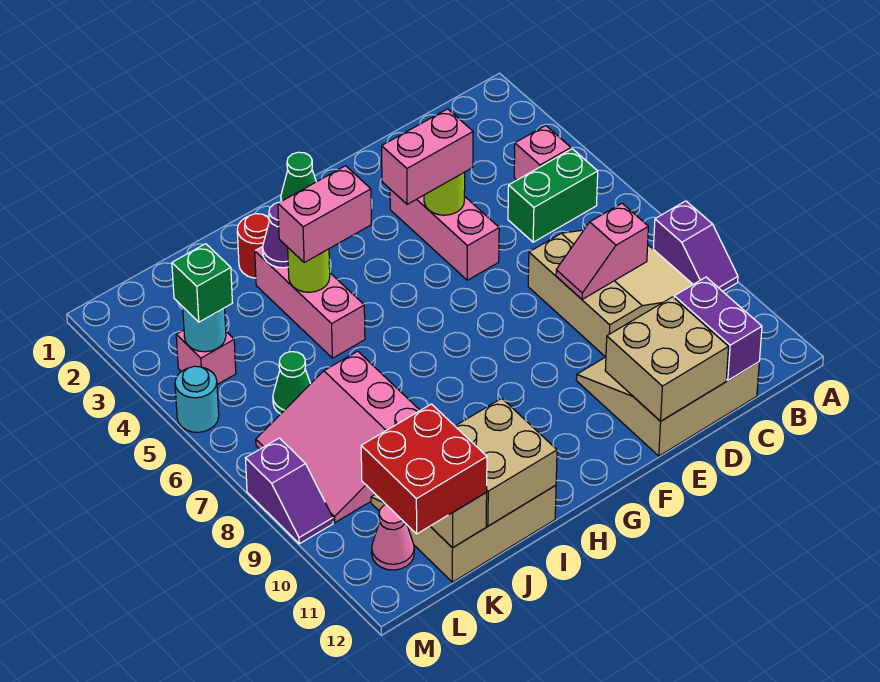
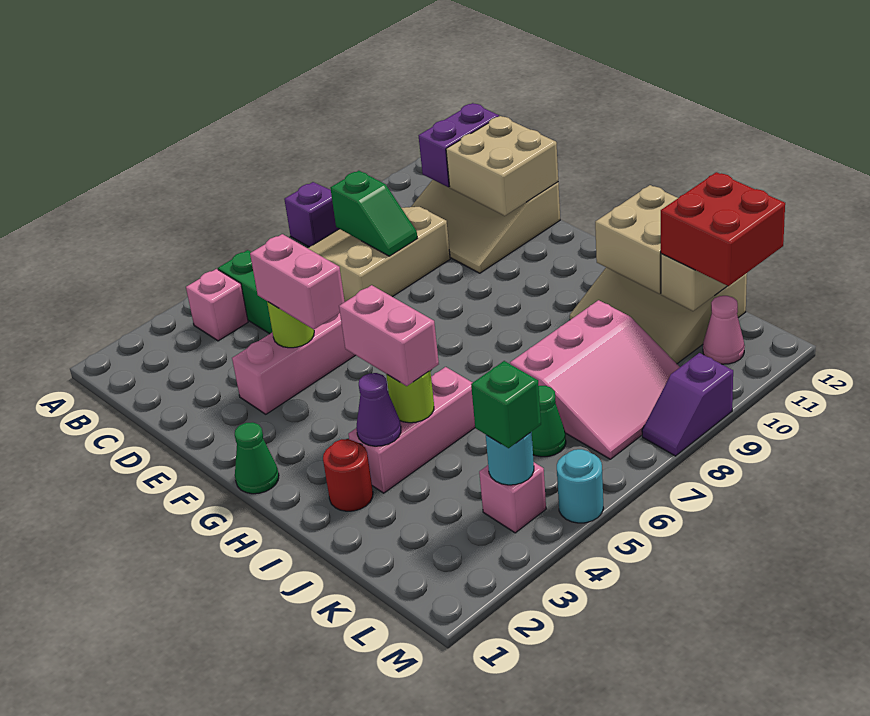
pink slope C8:D8 level 2 top C -> green slope C8:D8 level 2 top C
purple slope M8:M9 level 1 top 8 -> purple slope M8:M9 level 1 top 9

